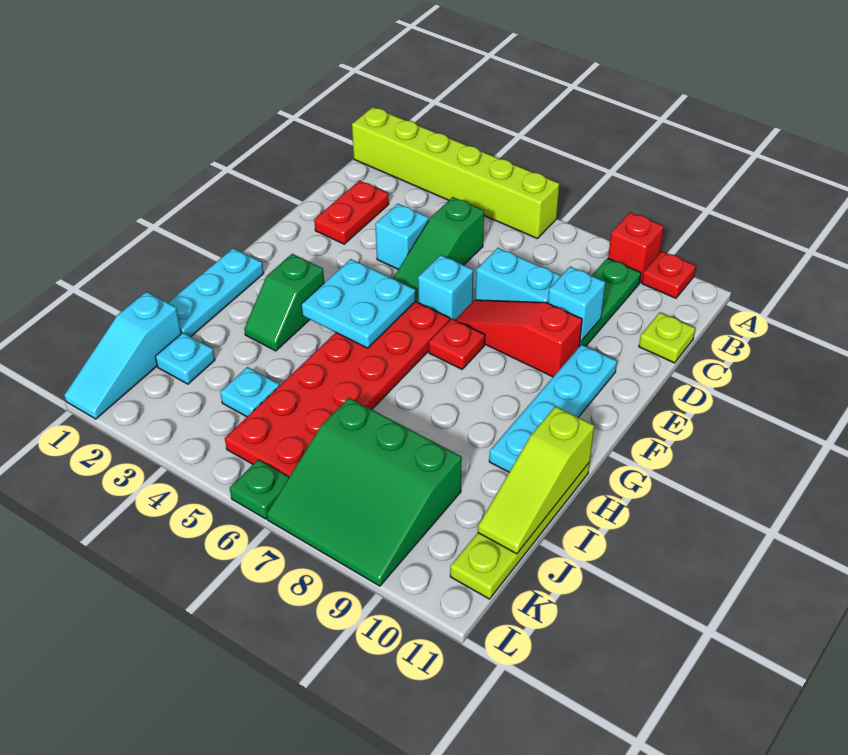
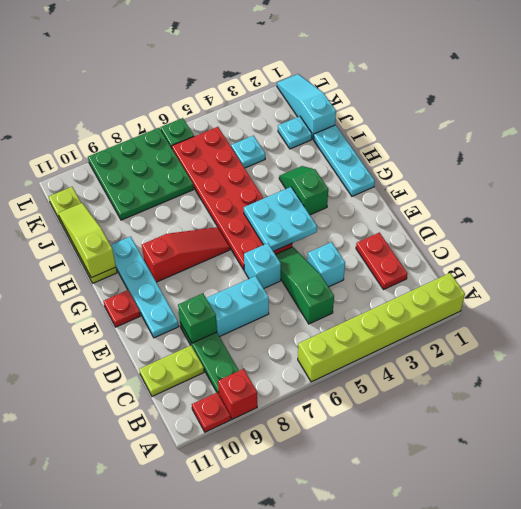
lime plate C11 level 1 -> lime plate C10:C11 level 1
cyan brick D9 level 2 -> green brick D9 level 2
red slope E7:E9 level 1 top 9 -> red slope G7:G9 level 1 top 9
red plate F7 level 1 -> red plate F11 level 1
green slope J7:L9 level 1 top J -> green plate J7:L9 level 1

